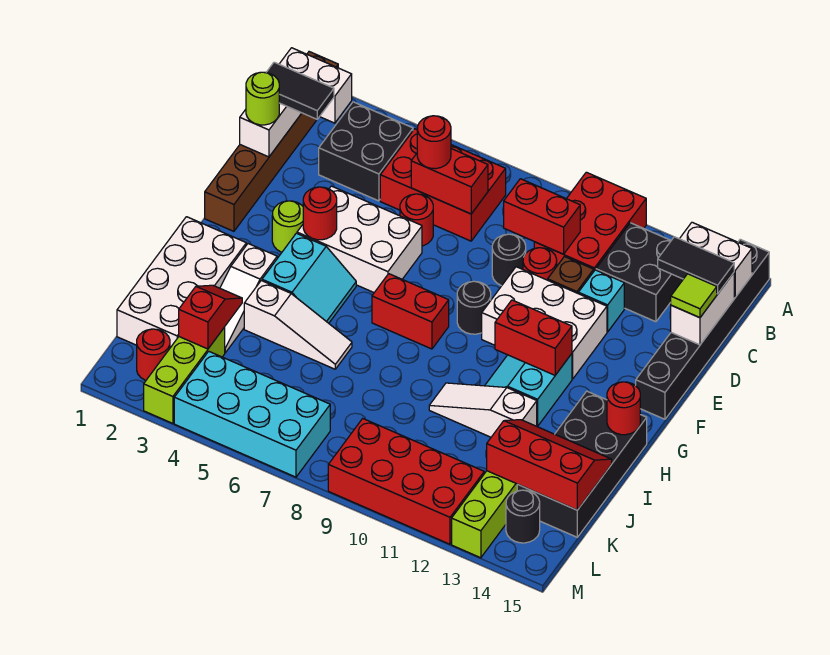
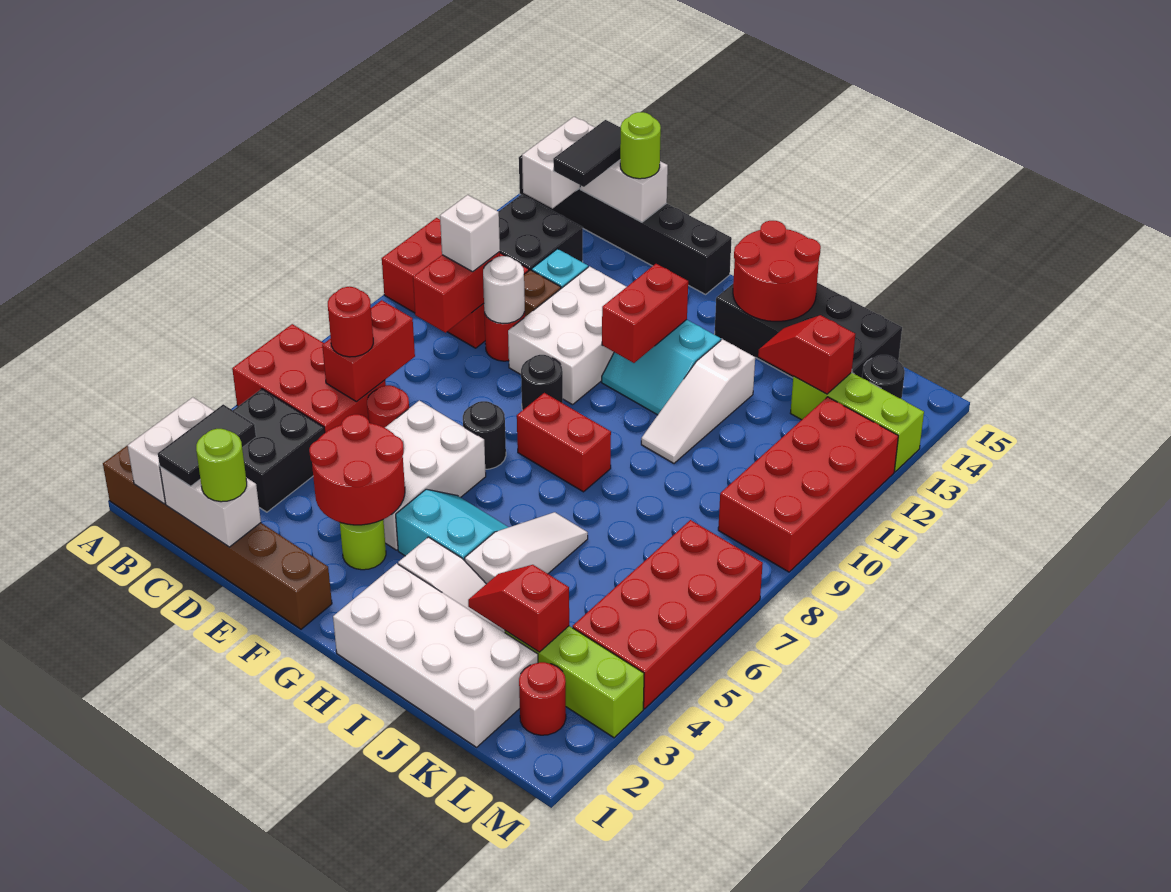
red brick B5:C7 level 1 -> red brick A5:C6 level 1
none -> white brick C10 level 3
black round brick D9 level 1 -> black round brick F7 level 1
none -> white round brick D10 level 2
lime tile D15 level 3 -> lime round brick D15 level 3
red round brick F4 level 2 -> red round brick E3:F4 level 2
red brick G7:G8 level 1 -> red brick G8:H8 level 1
red round brick H15 level 2 -> red round brick H14:I15 level 2
red slope J13:K15 level 2 top K -> red slope J13:K13 level 2 top K
cyan brick L4:M7 level 1 -> red brick L4:M7 level 1

